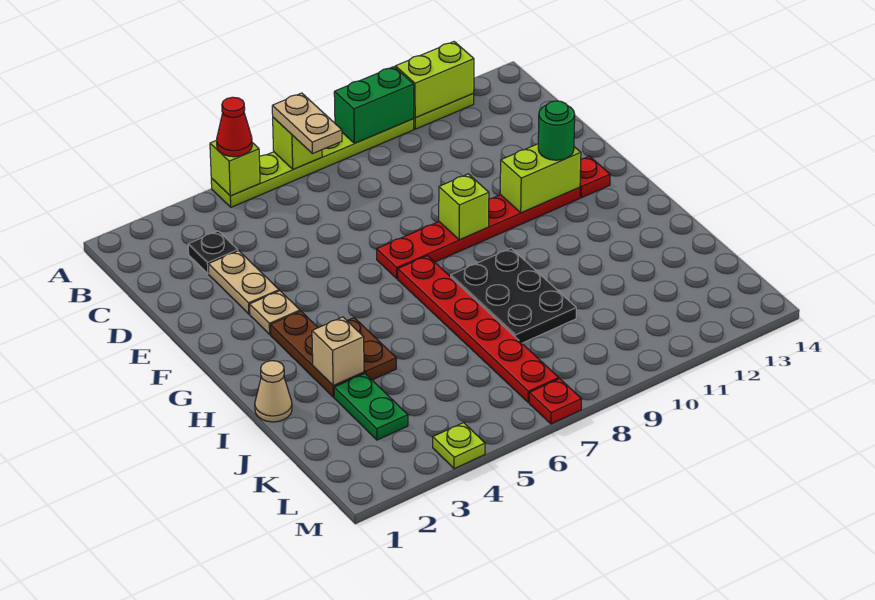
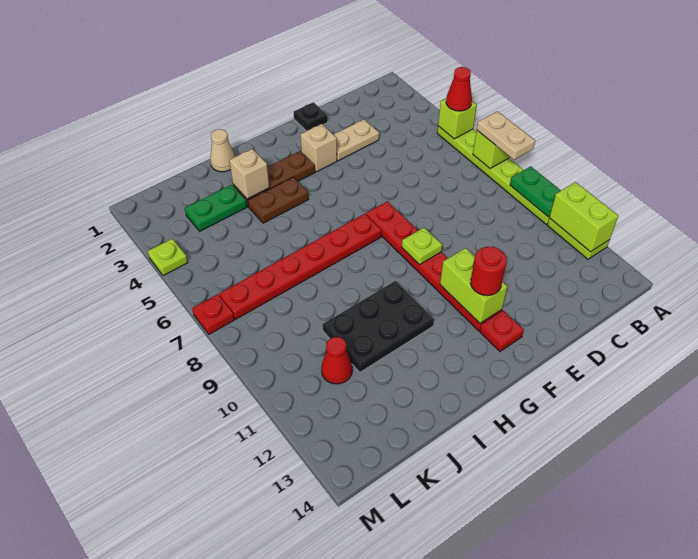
tan plate A7:B7 level 3 -> tan plate A7:A8 level 3
green brick A9:A10 level 2 -> green plate A9:A10 level 2
black plate C3 level 1 -> black plate E1 level 1
tan plate F3 level 1 -> tan brick F3 level 1
lime brick F9 level 2 -> lime plate F9 level 2
green round brick F12 level 3 -> red round brick F12 level 3
black plate H8:J9 level 1 -> black plate H10:J11 level 1
none -> red cone K11 level 1

